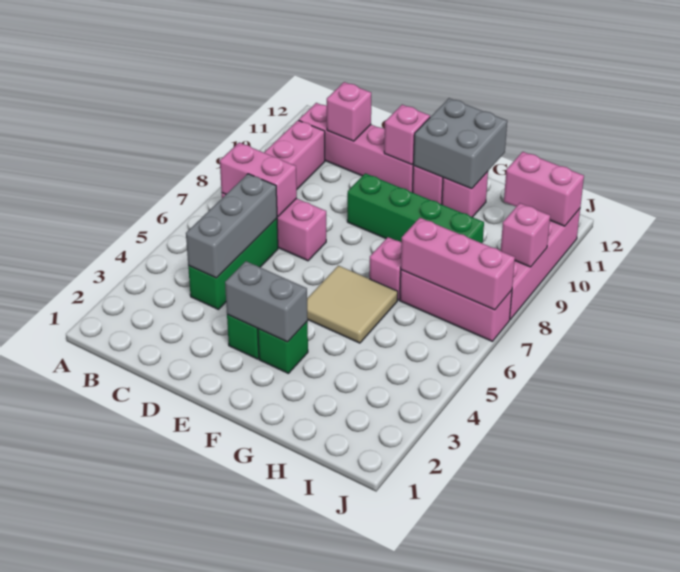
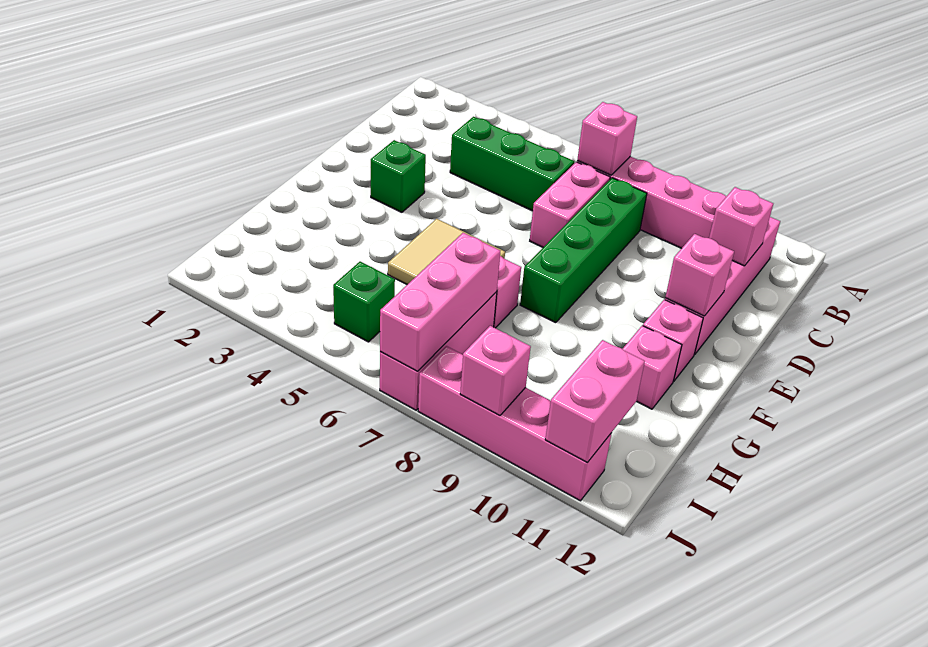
pink brick B7:C7 level 2 -> pink brick B7 level 2
grey brick C4:C6 level 2 -> none
grey brick E3:F3 level 2 -> none
green brick E9:H9 level 1 -> green brick C8:F8 level 1
green brick F3 level 1 -> green brick I5 level 1
grey brick F11:G12 level 2 -> none

